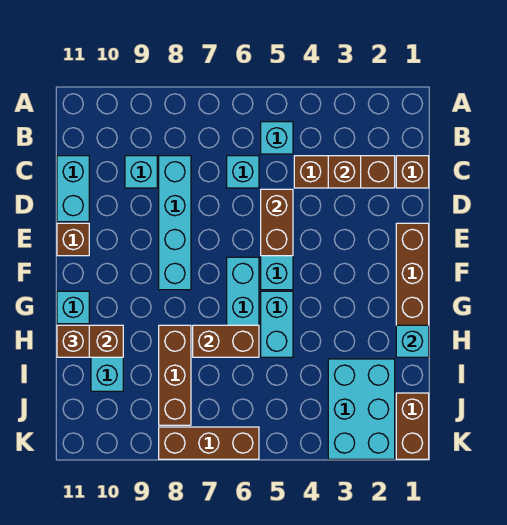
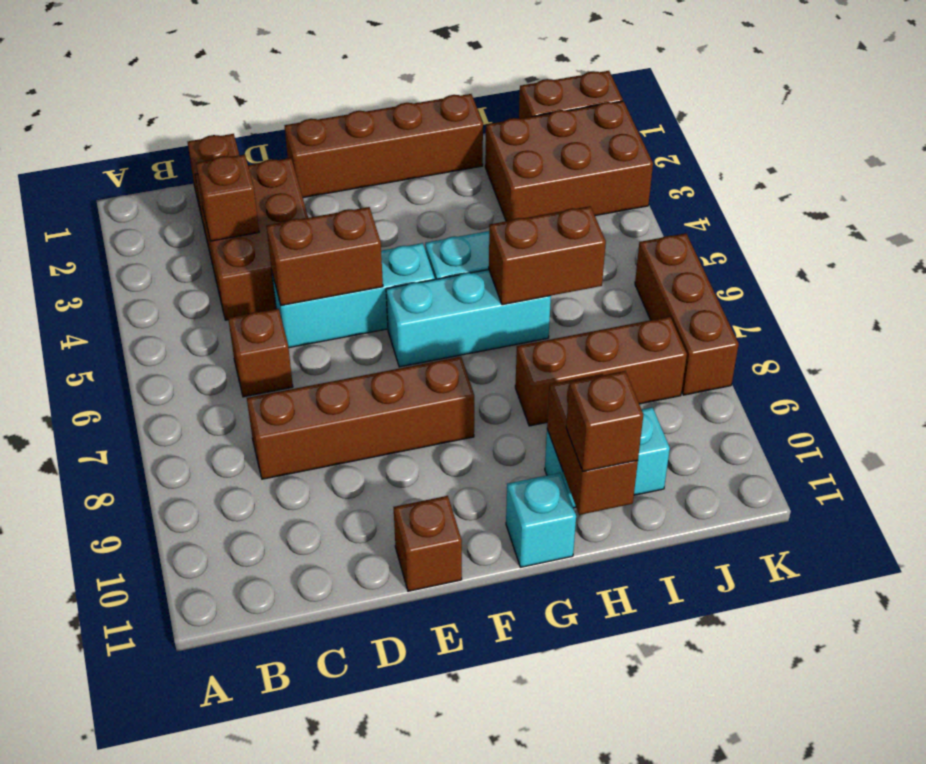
cyan brick B5 level 1 -> none
brown brick C2:C4 level 1 -> brown brick C2:D4 level 1
cyan brick C6 level 1 -> brown brick C6 level 1
cyan brick C8:F8 level 1 -> brown brick C8:F8 level 1
cyan brick C9 level 1 -> none
cyan brick C11:D11 level 1 -> none
cyan brick H1 level 2 -> none
brown brick H6:H7 level 2 -> brown brick H6:I6 level 2
cyan brick I2:K3 level 1 -> brown brick I2:K3 level 1

